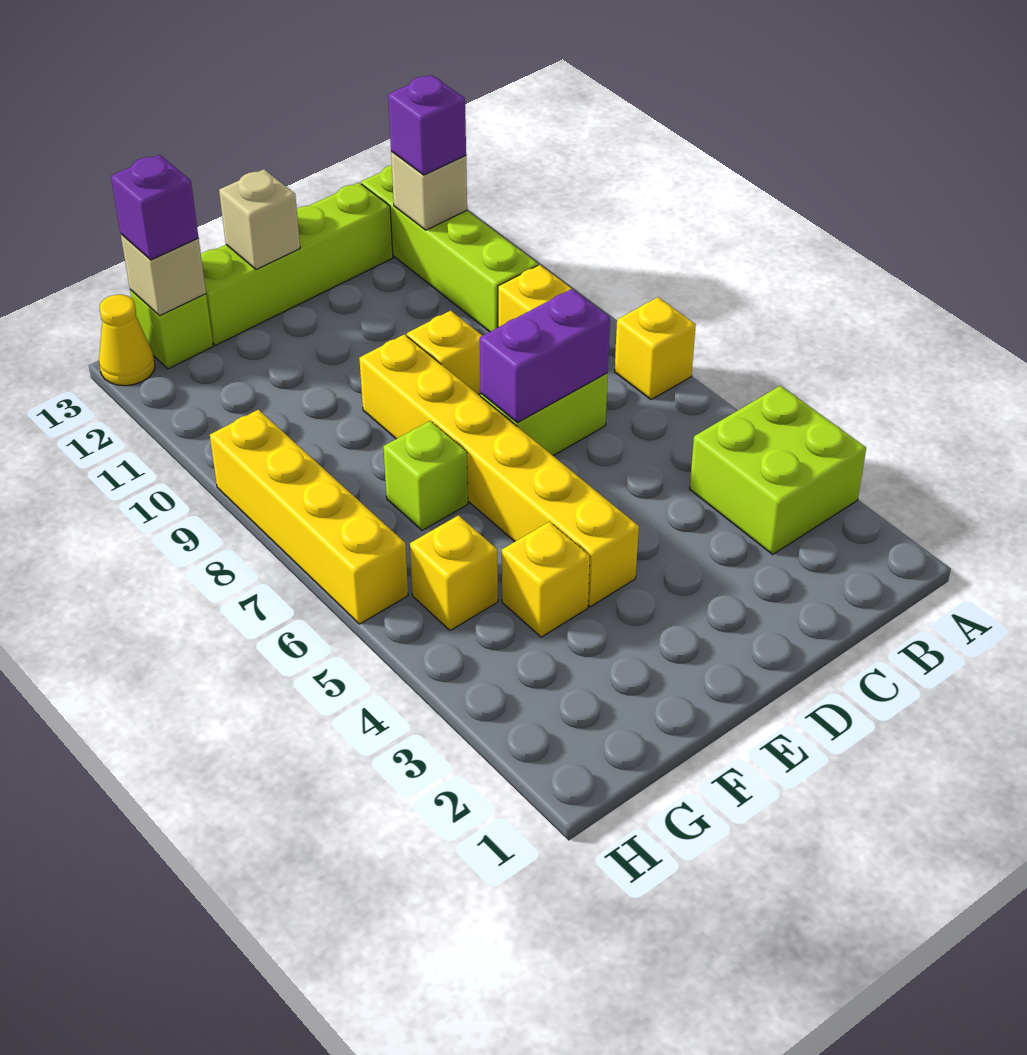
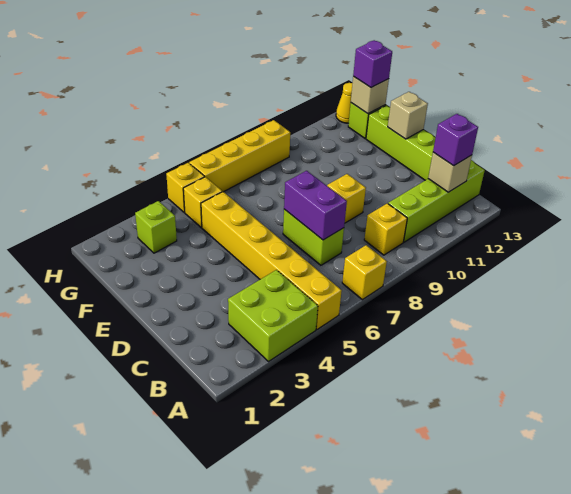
yellow brick E4:E9 level 1 -> yellow brick A5:F5 level 1
yellow brick F4 level 1 -> yellow brick H5 level 1
lime brick F7 level 1 -> lime brick G3 level 1

